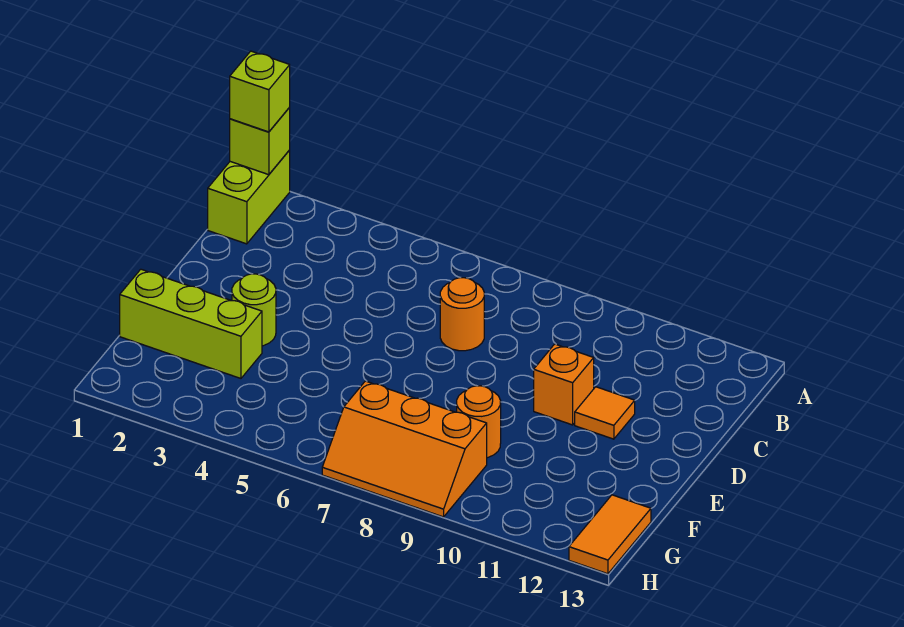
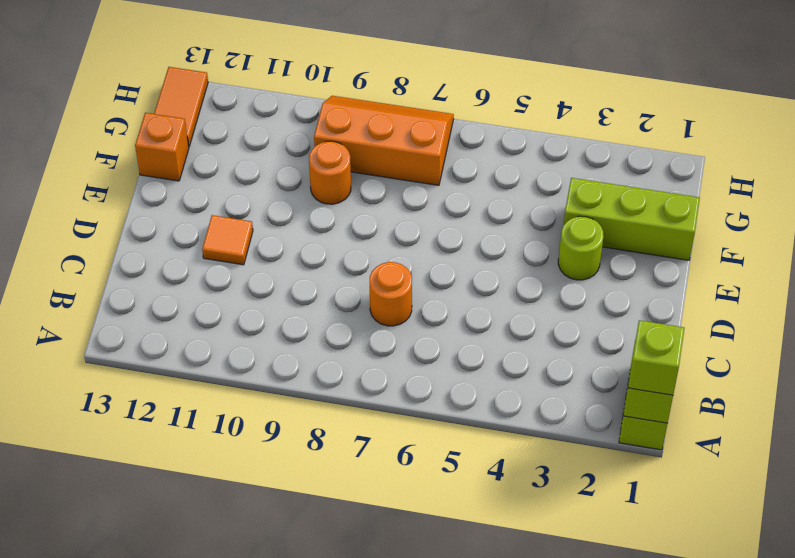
orange brick D10 level 1 -> orange brick F13 level 1

